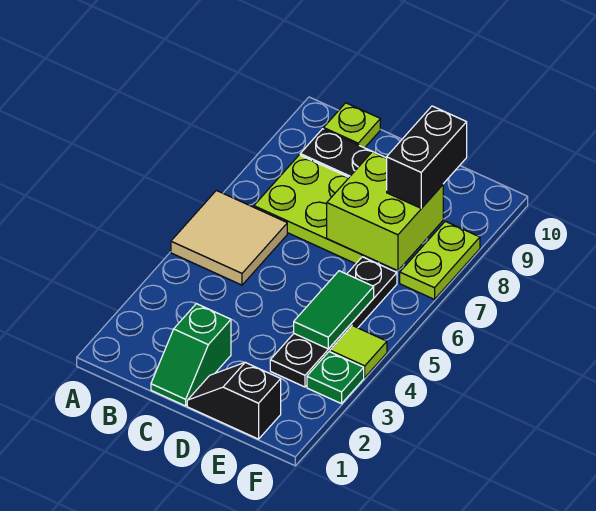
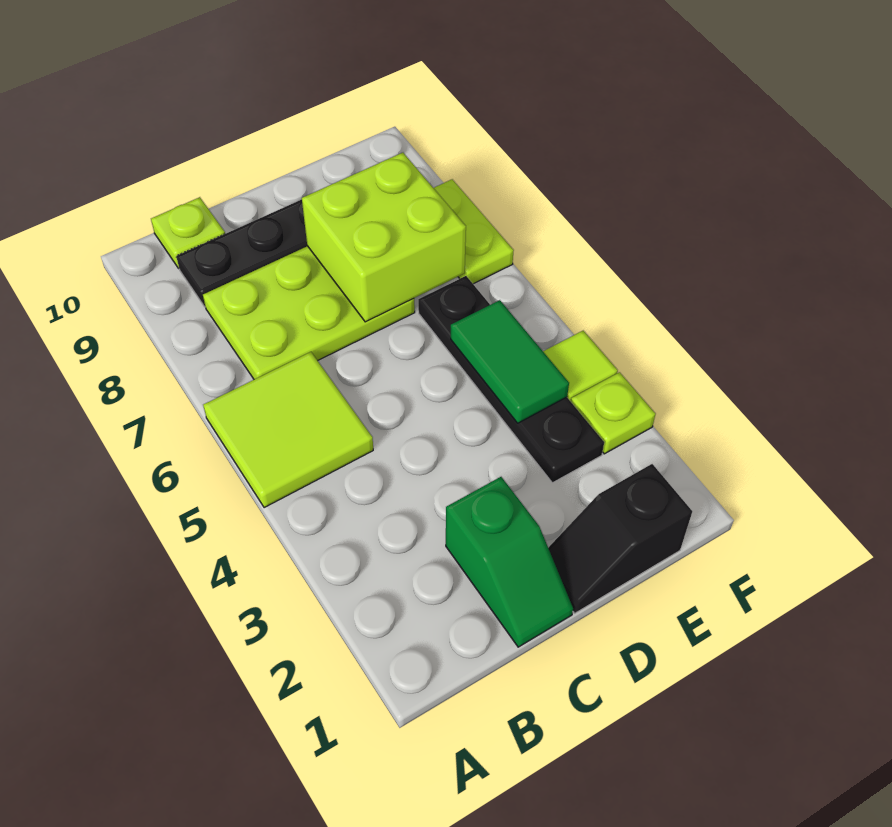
tan tile A5:B6 level 1 -> lime tile A5:B6 level 1
black brick E8:E9 level 3 -> none
green plate F3 level 1 -> lime plate F3 level 1

